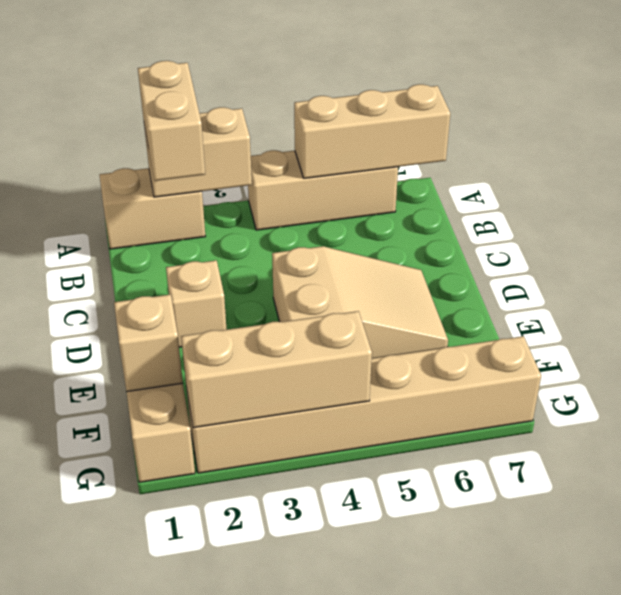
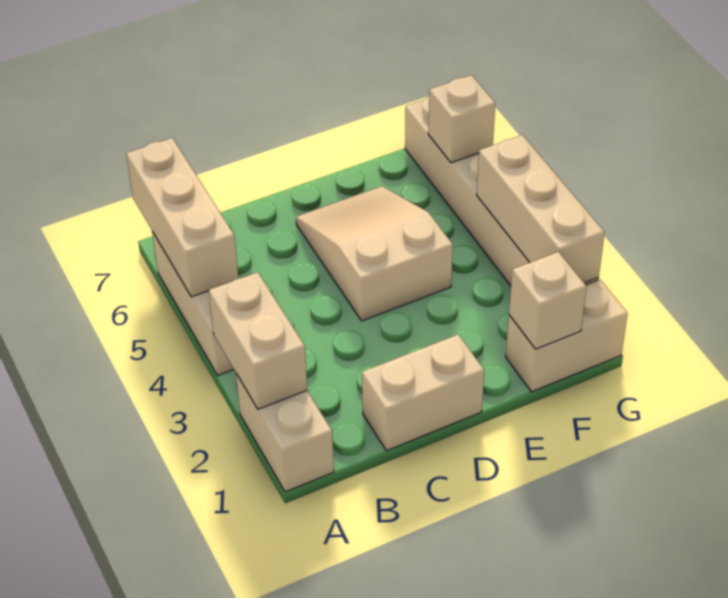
tan brick A2:B2 level 3 -> tan brick C1:D1 level 1
tan brick D2 level 1 -> tan brick G6 level 2

